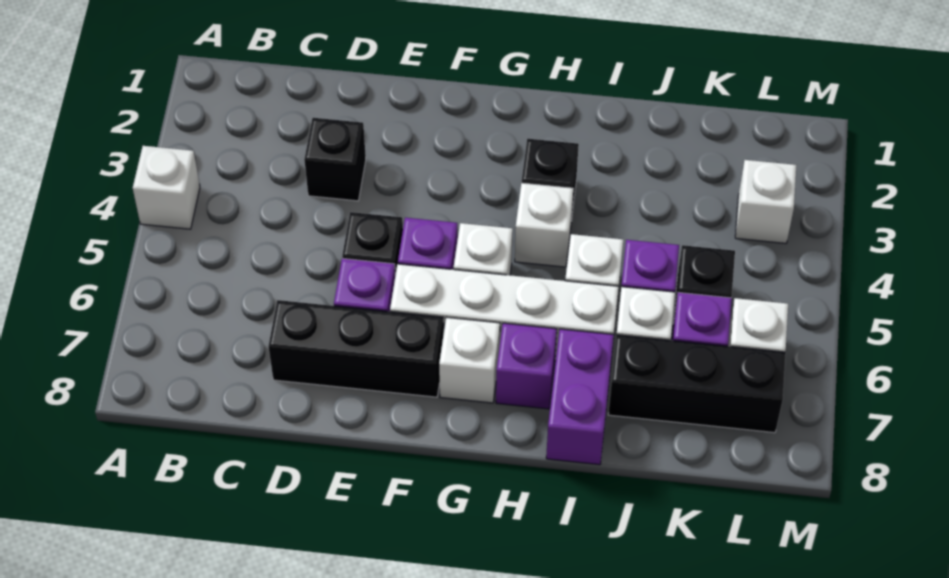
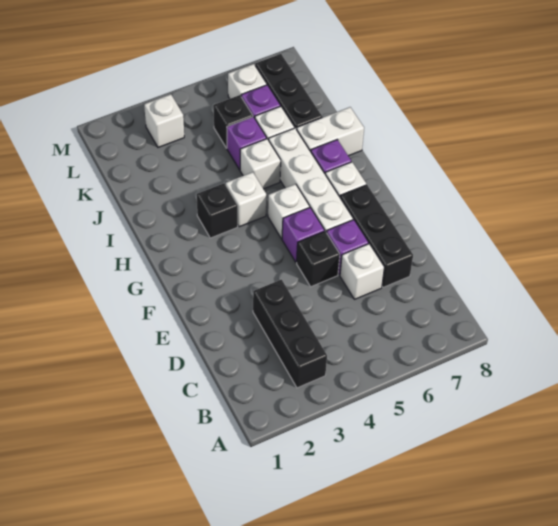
white brick A4 level 1 -> white brick D6 level 1
black brick D3 level 1 -> black brick B3:D3 level 1
purple brick I7:I8 level 1 -> white brick I7:I8 level 1

